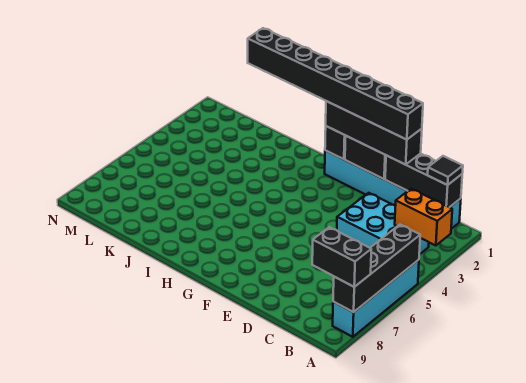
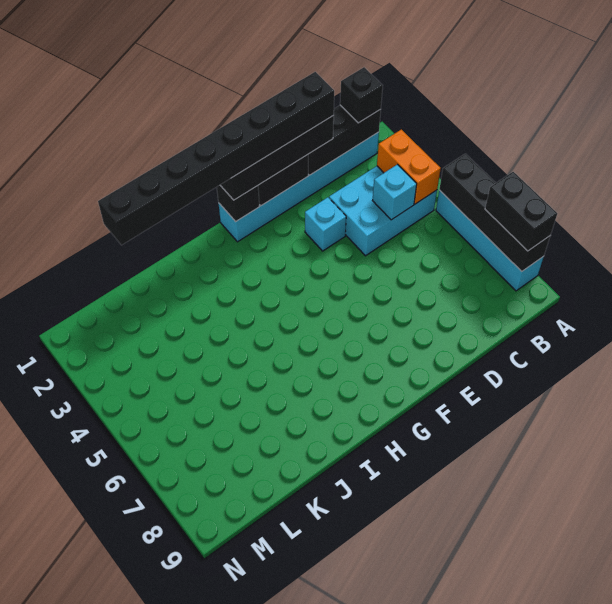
orange brick A3:B3 level 2 -> orange brick B3:B4 level 2
black brick A8:B8 level 3 -> black brick A7:A8 level 3
black tile B1 level 3 -> black brick B1 level 3
none -> cyan brick C4 level 2
none -> cyan brick E3 level 1

